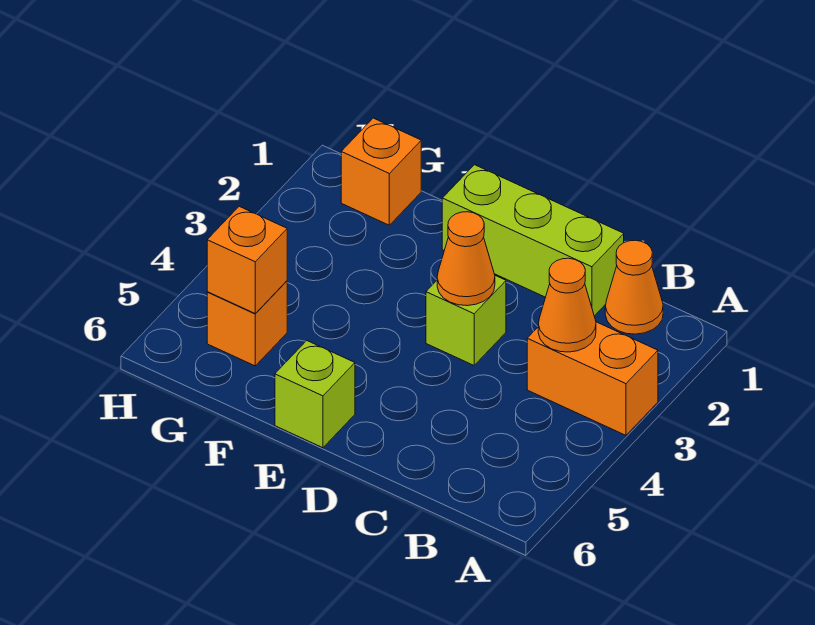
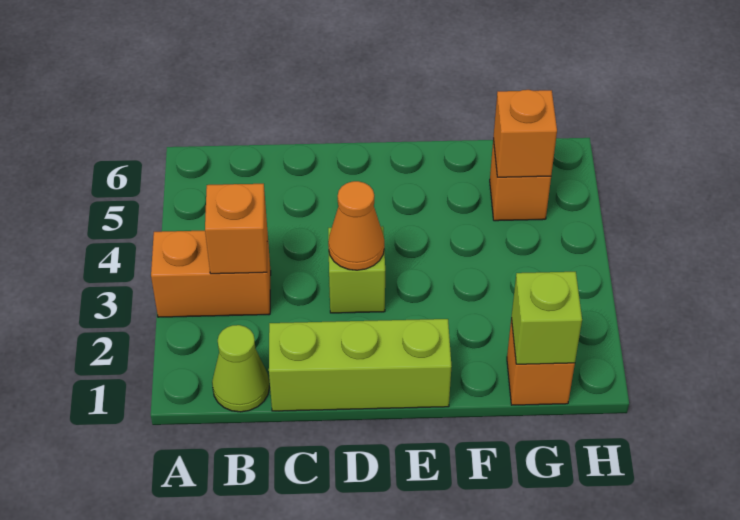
orange cone B1 level 1 -> lime cone B1 level 1
orange cone B3 level 2 -> orange brick B3 level 2
lime brick E6 level 1 -> lime brick G1 level 2

